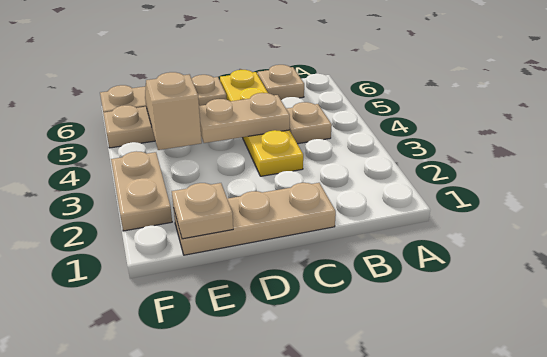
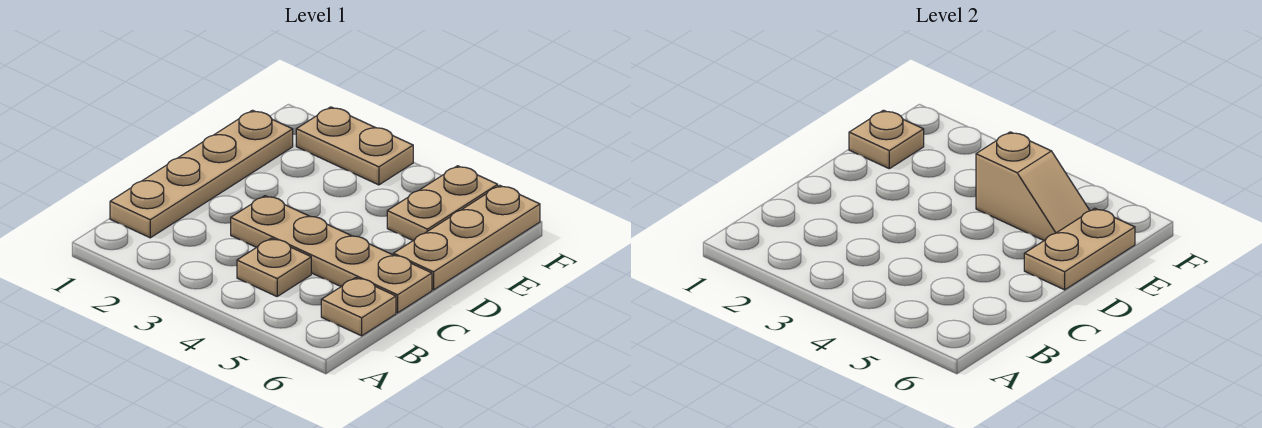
tan plate C1:E1 level 1 -> tan plate B1:E1 level 1
yellow plate C3:C6 level 1 -> tan plate C3:C6 level 1
tan plate C4:D4 level 2 -> tan plate D6:E6 level 2

